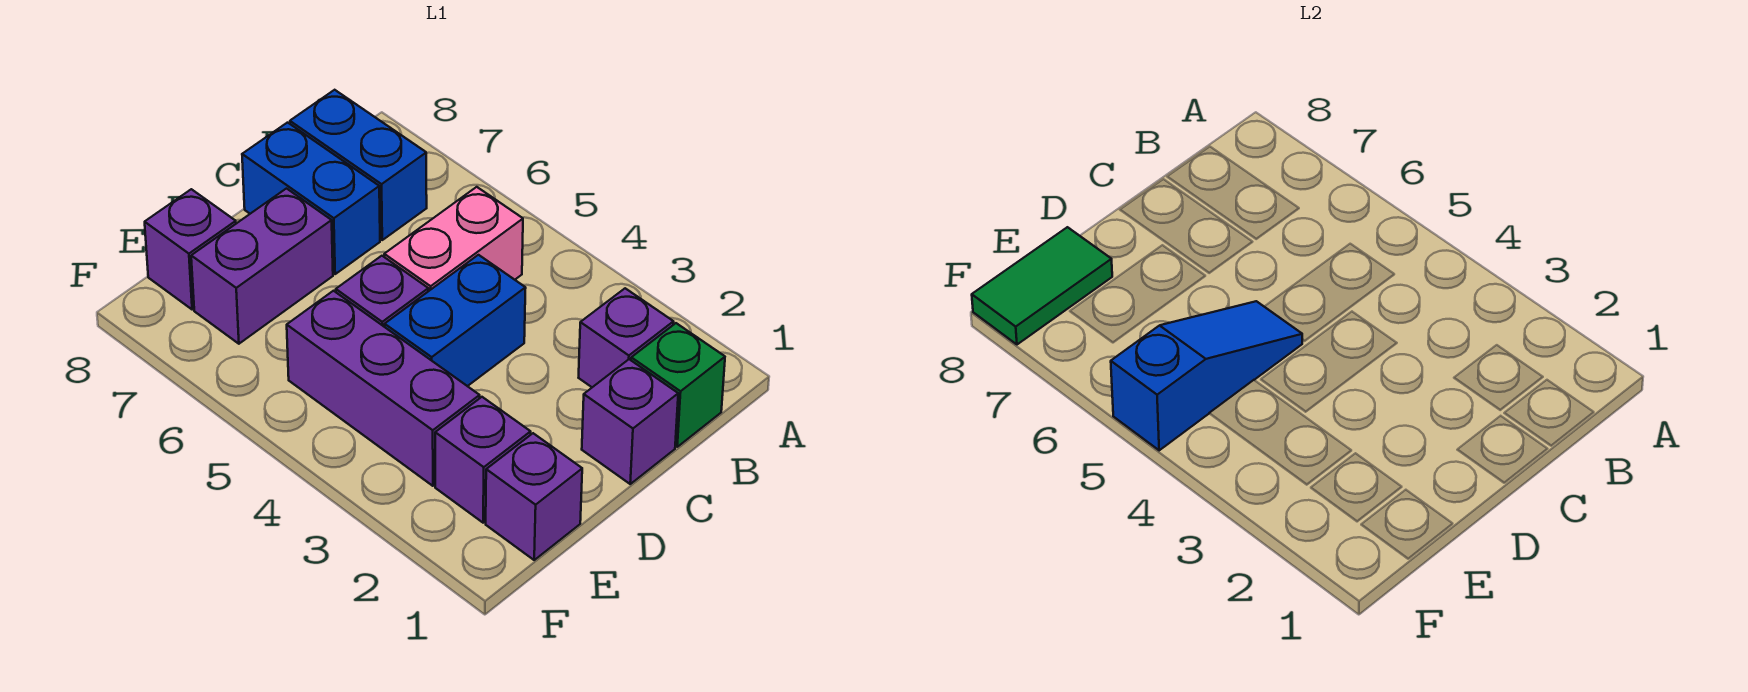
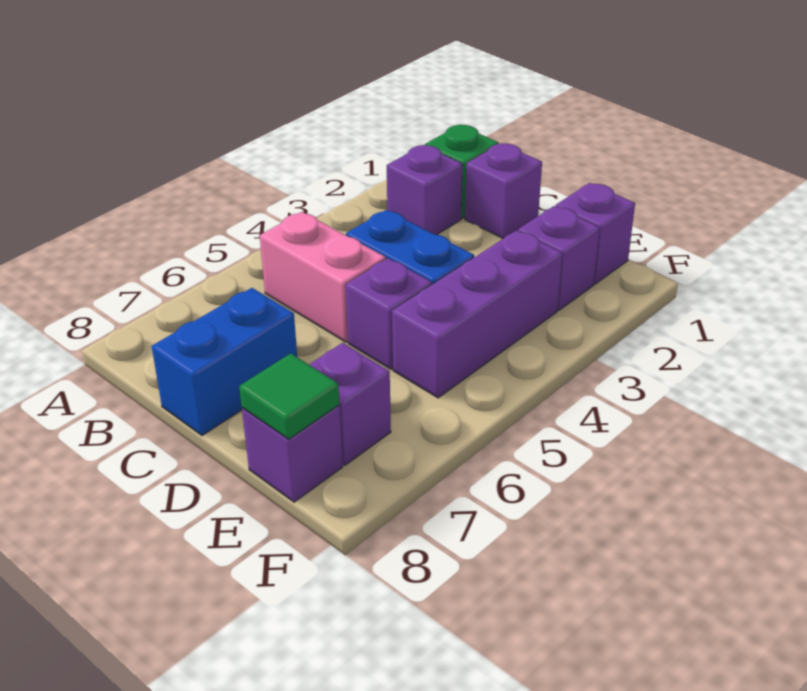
blue brick B7:B8 level 1 -> none
blue slope D5:F5 level 2 top F -> none
purple brick D7:E7 level 1 -> purple brick E7 level 1
green tile E8:F8 level 2 -> green tile E8 level 2

